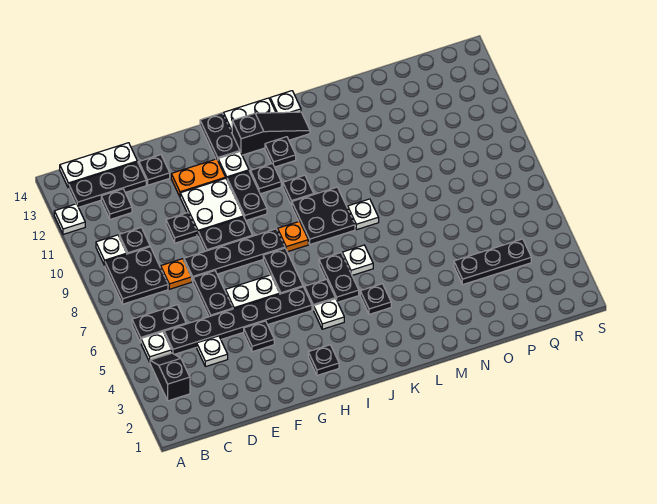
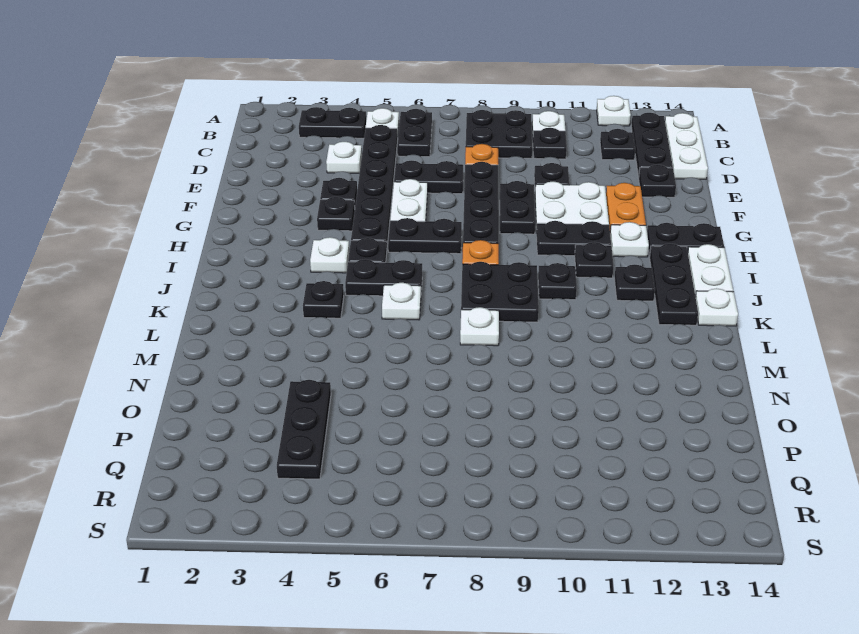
black slope B3:B4 level 1 top 3 -> black plate B3:B4 level 1
black plate H2 level 1 -> black plate G4 level 1
black slope I13:K13 level 1 top I -> black plate I13:K13 level 1

